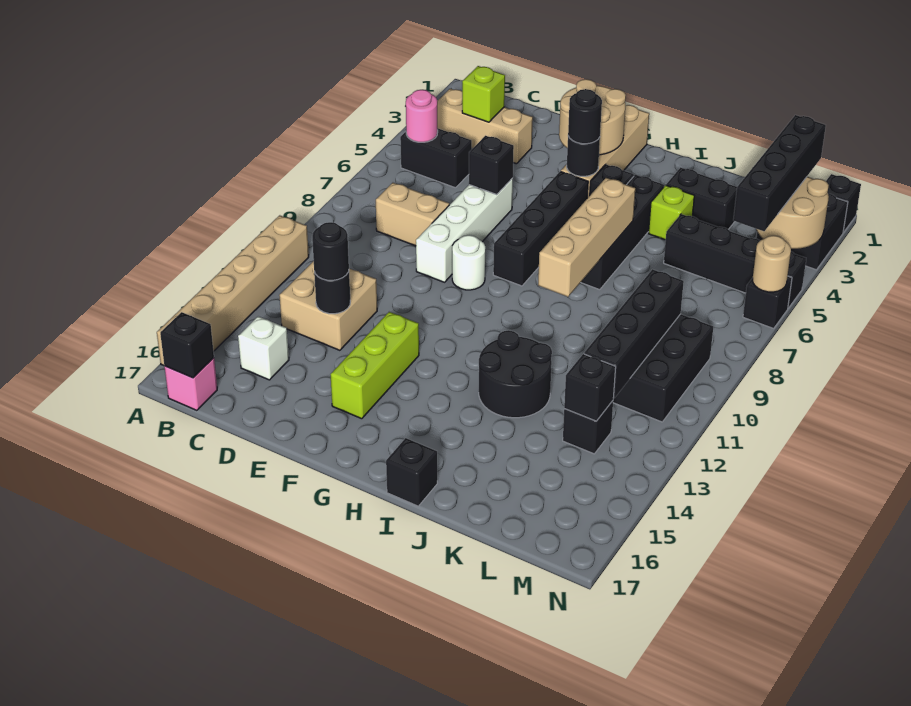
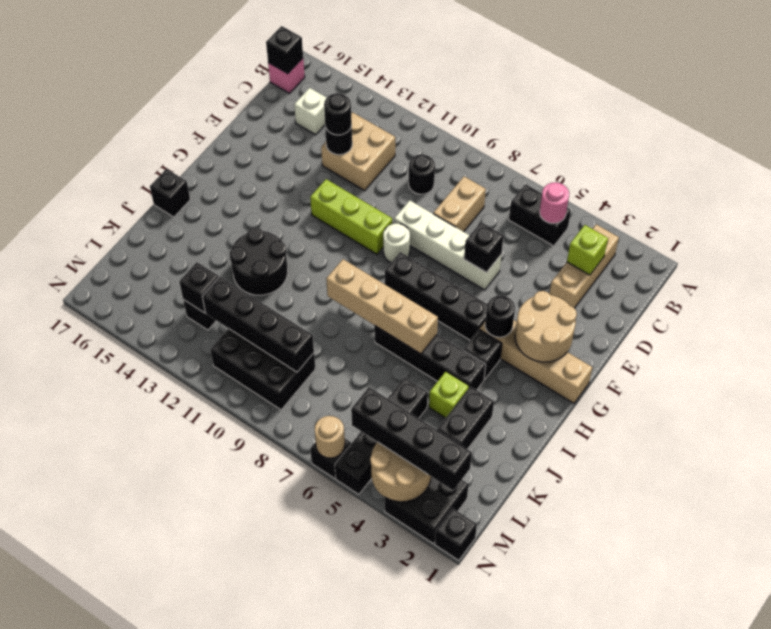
tan brick A11:A16 level 1 -> none
black brick B5:C5 level 1 -> black brick B5:B6 level 1
lime brick F13:F15 level 1 -> lime brick F10:F12 level 1
black round brick G4 level 3 -> black round brick C10 level 1

